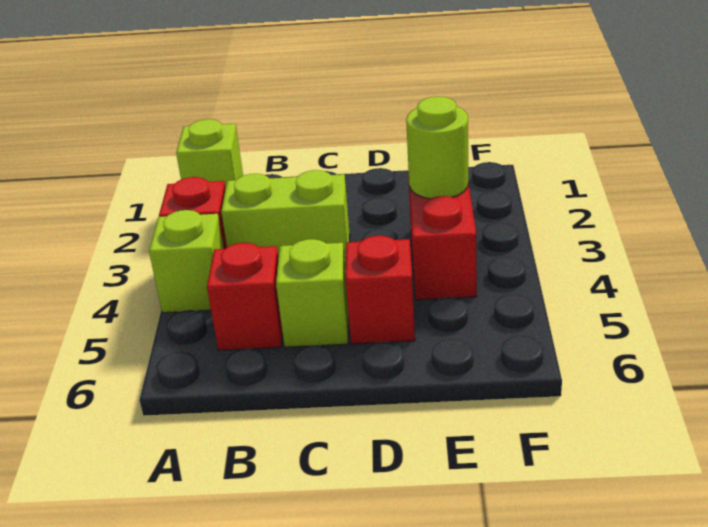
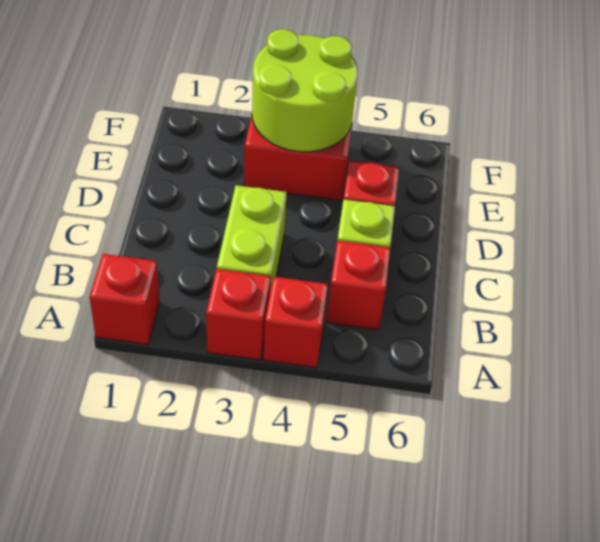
lime brick A1 level 1 -> red brick A1 level 1
lime brick A4 level 1 -> red brick A4 level 1
lime round brick E3 level 2 -> lime round brick E3:F4 level 2

